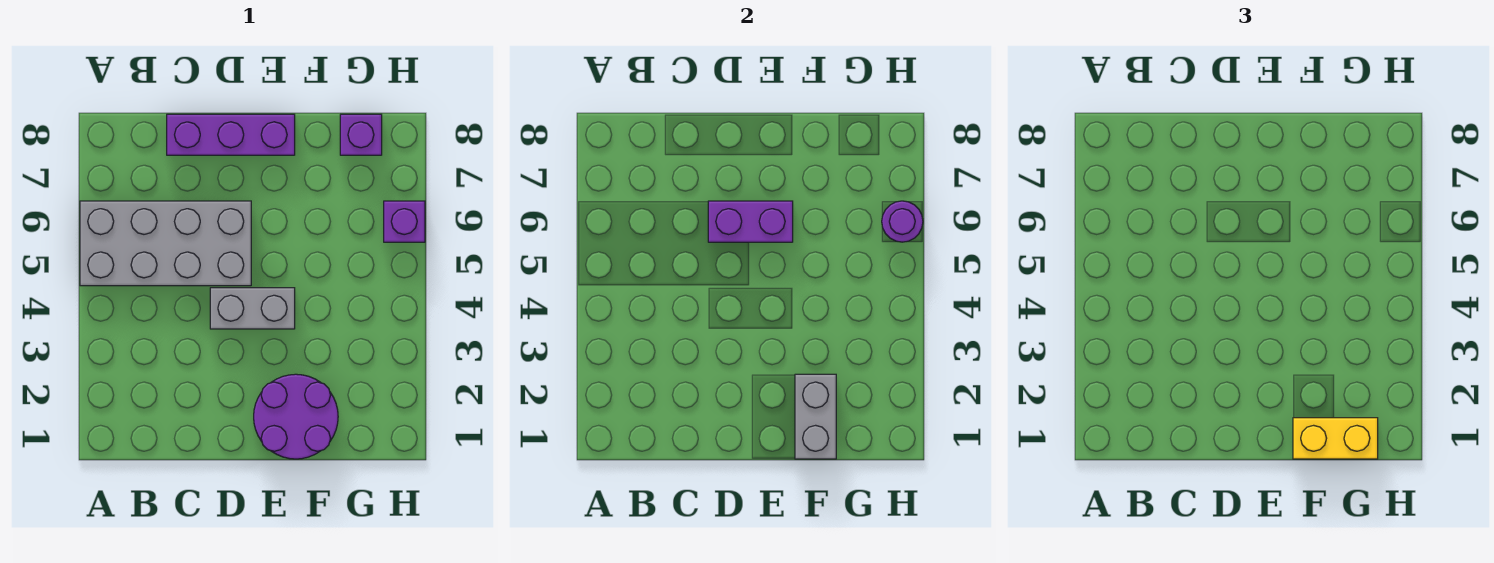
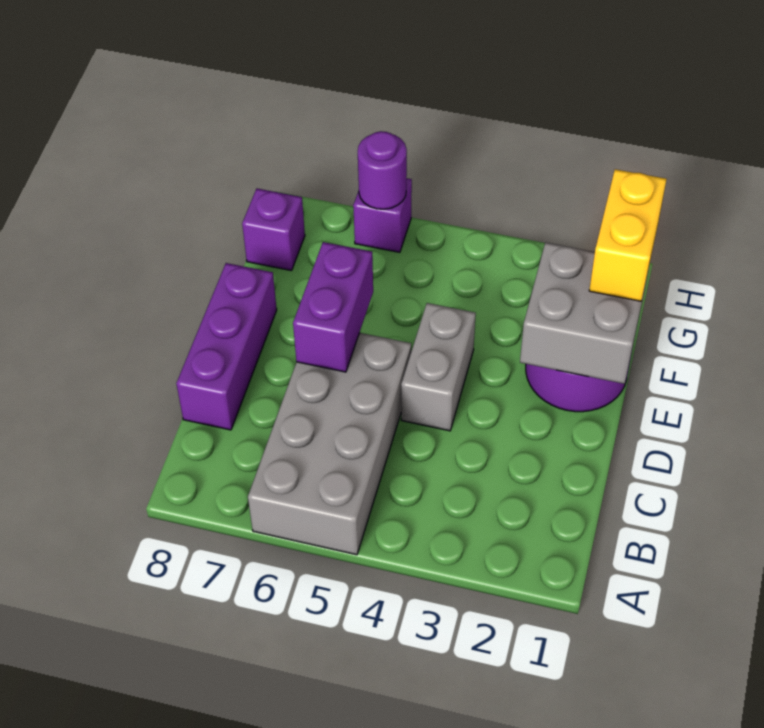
grey brick F1:F2 level 2 -> grey brick E1:F2 level 2

